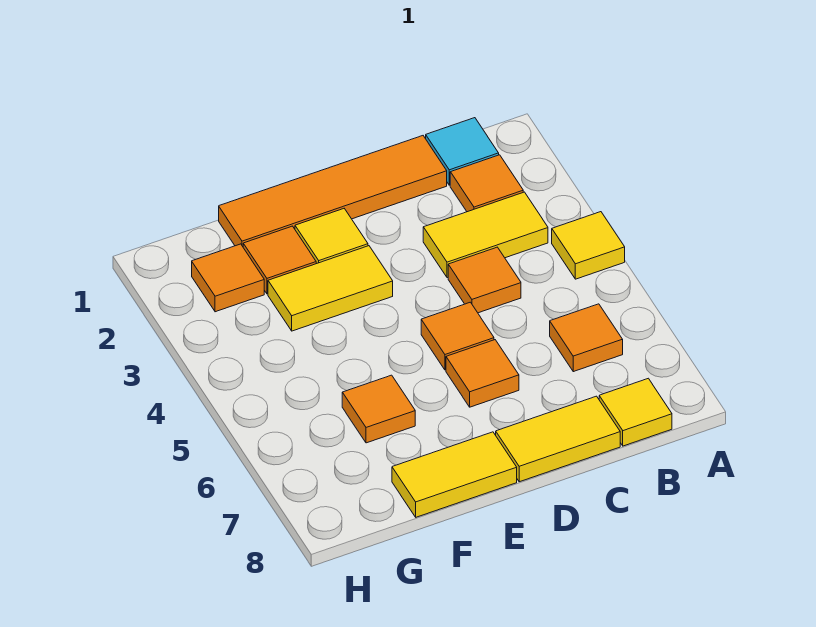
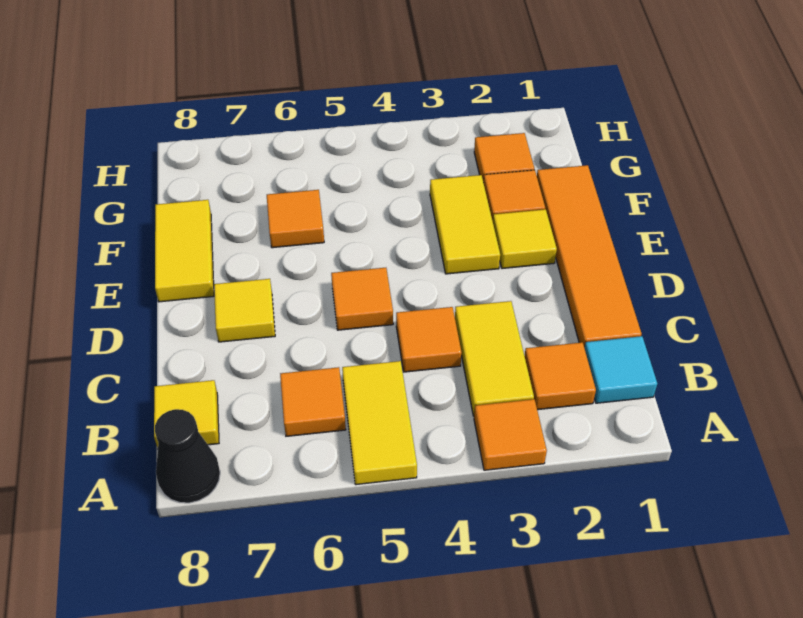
yellow tile A4 level 1 -> yellow tile D7 level 1
none -> black cone A8 level 1
yellow tile C8:D8 level 1 -> yellow tile A5:B5 level 1
orange tile D6 level 1 -> orange tile A3 level 1

